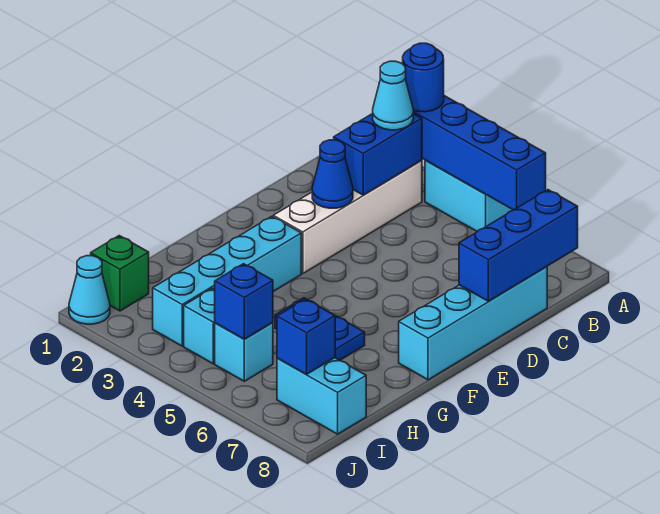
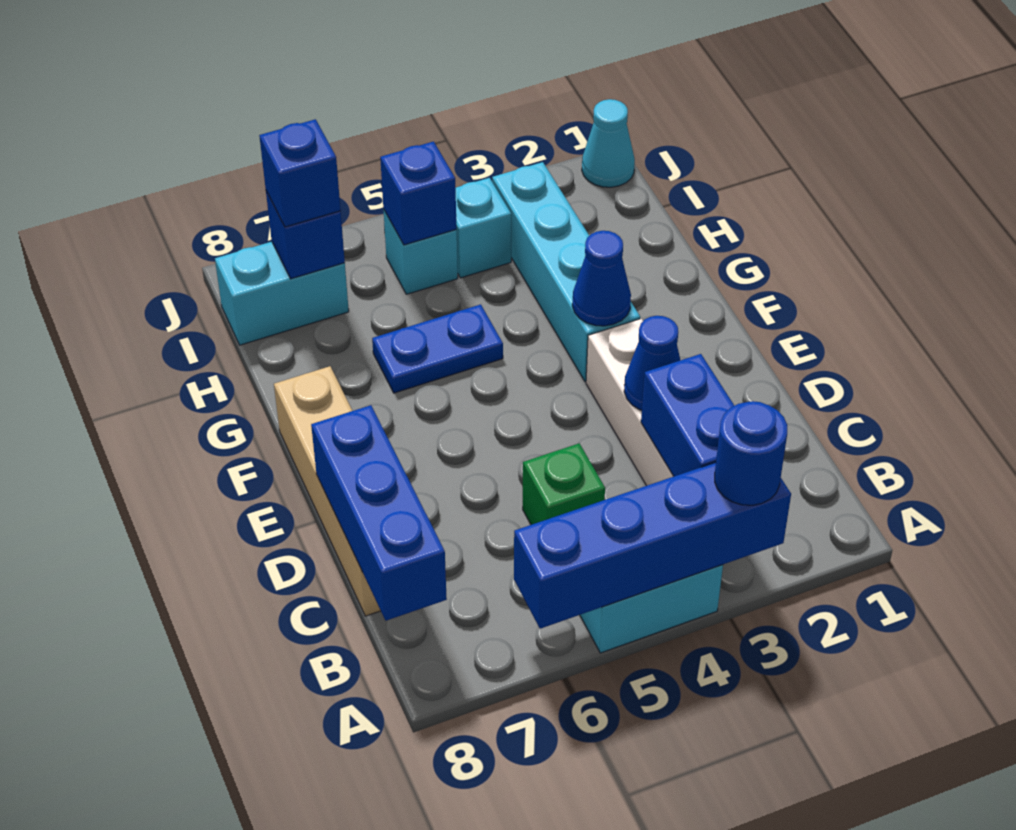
cyan cone B3 level 3 -> none
cyan brick C8:F8 level 1 -> tan brick C8:F8 level 1
none -> blue cone F3 level 2
green brick I1 level 1 -> green brick C5 level 1
none -> blue brick I7 level 3

